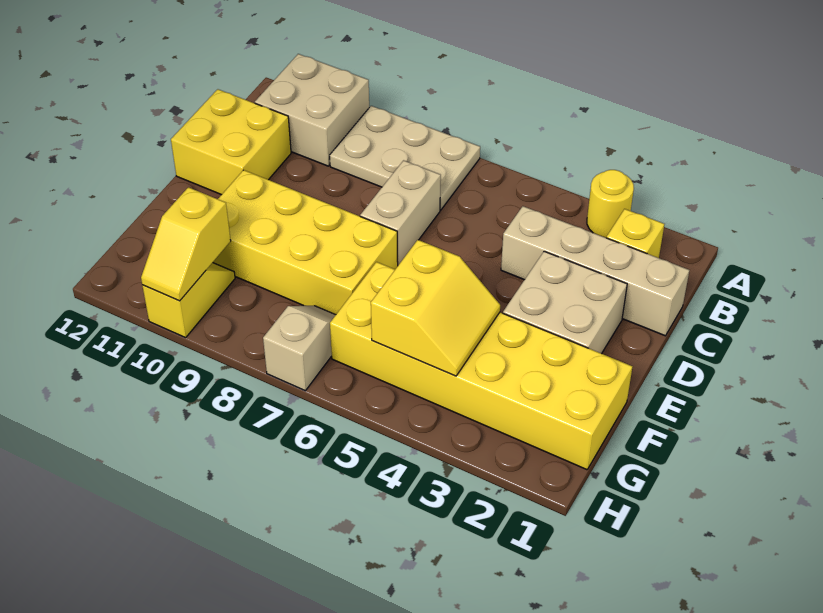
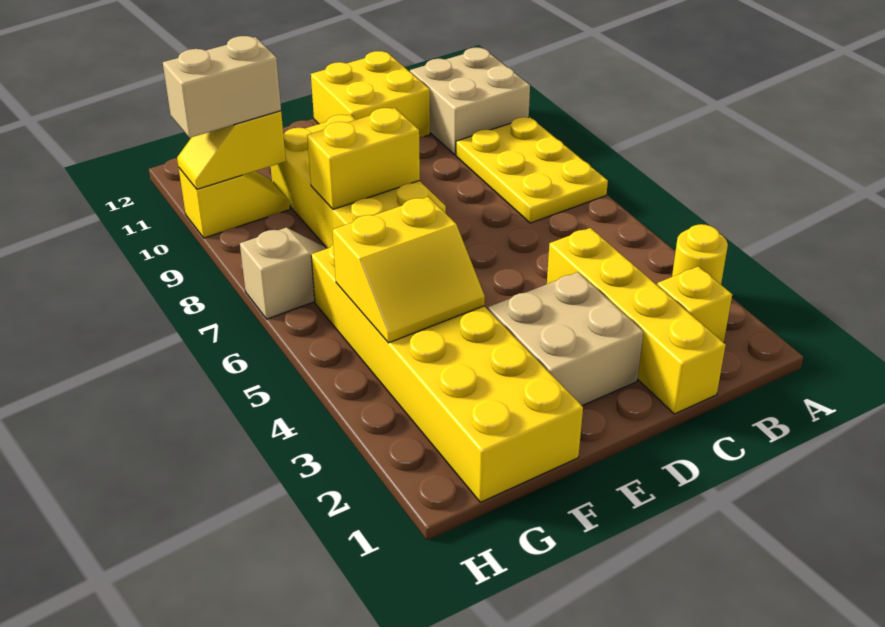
tan plate A7:B9 level 1 -> yellow plate A7:B9 level 1
tan brick C1:C4 level 1 -> yellow brick C1:C4 level 1
tan brick C7:D7 level 1 -> tan brick G10:H10 level 3
none -> yellow brick E8:F8 level 2

